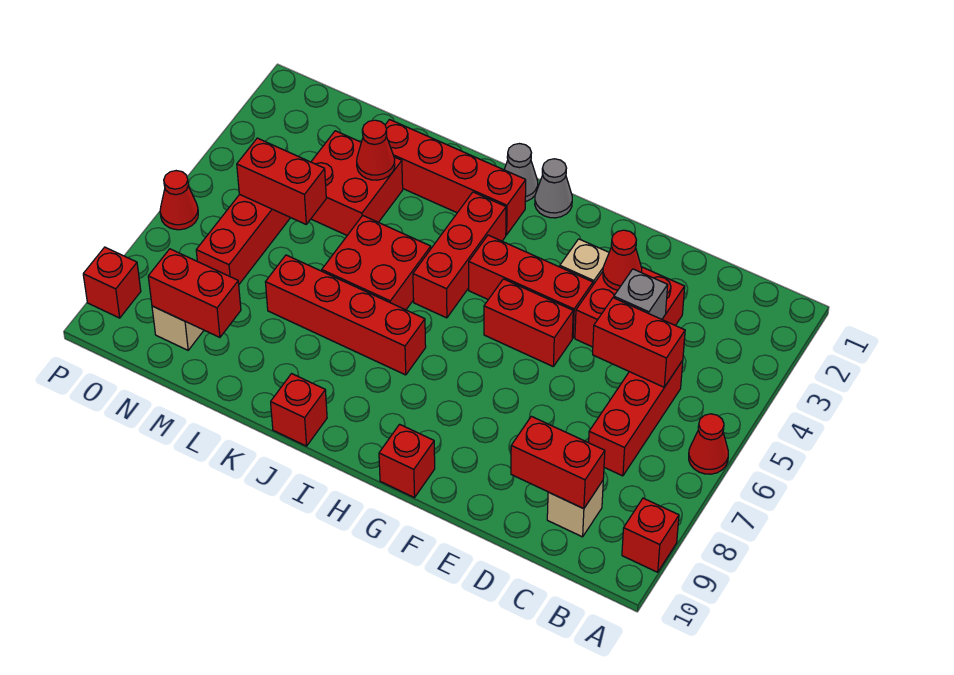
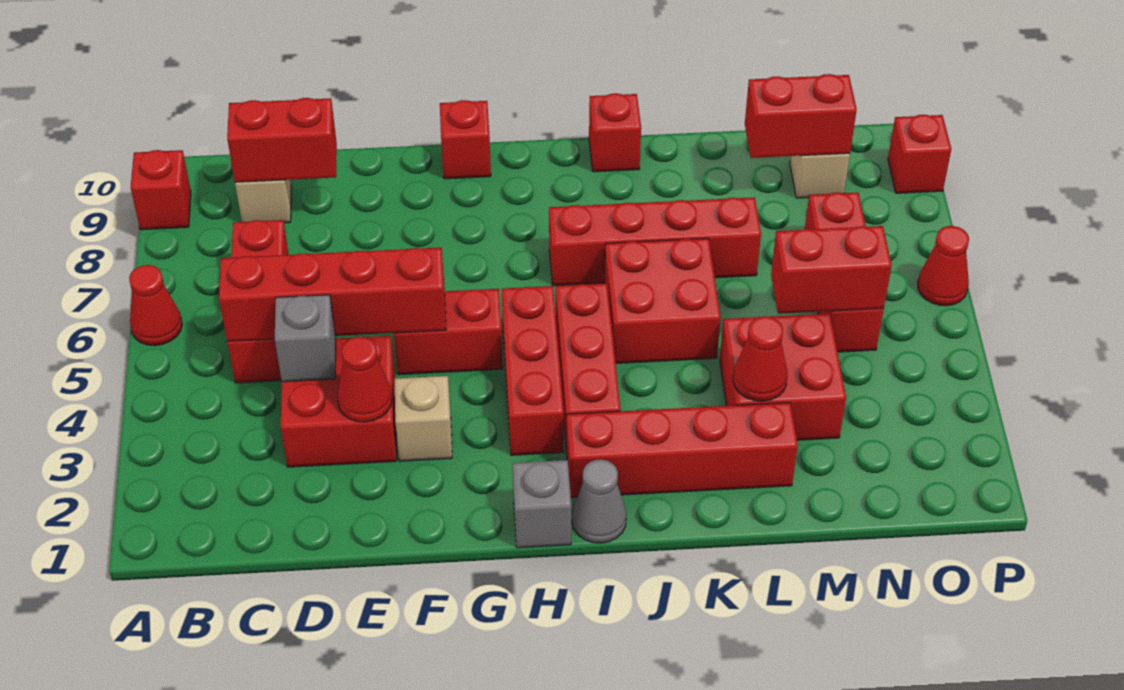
red brick C5:D5 level 2 -> red brick C5:F5 level 2
red brick F4:H4 level 1 -> red brick H3:H5 level 1
grey cone H1 level 1 -> grey brick H1 level 1

